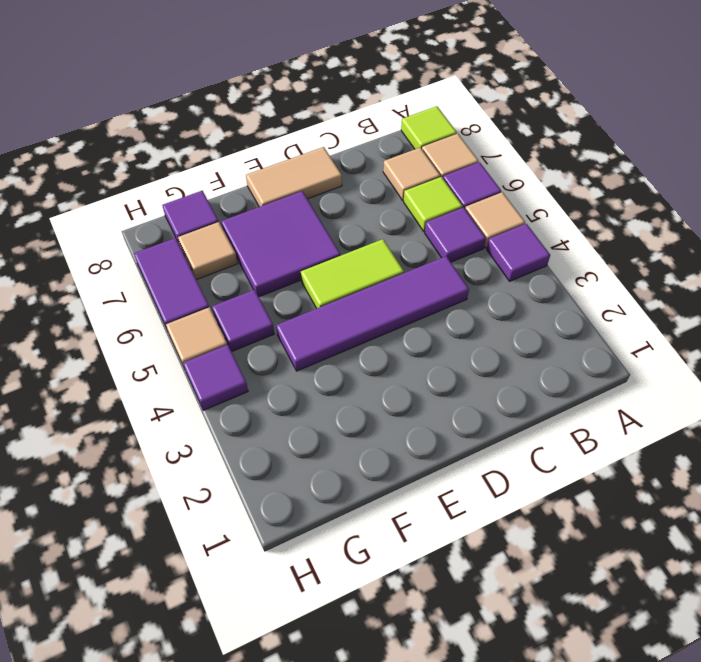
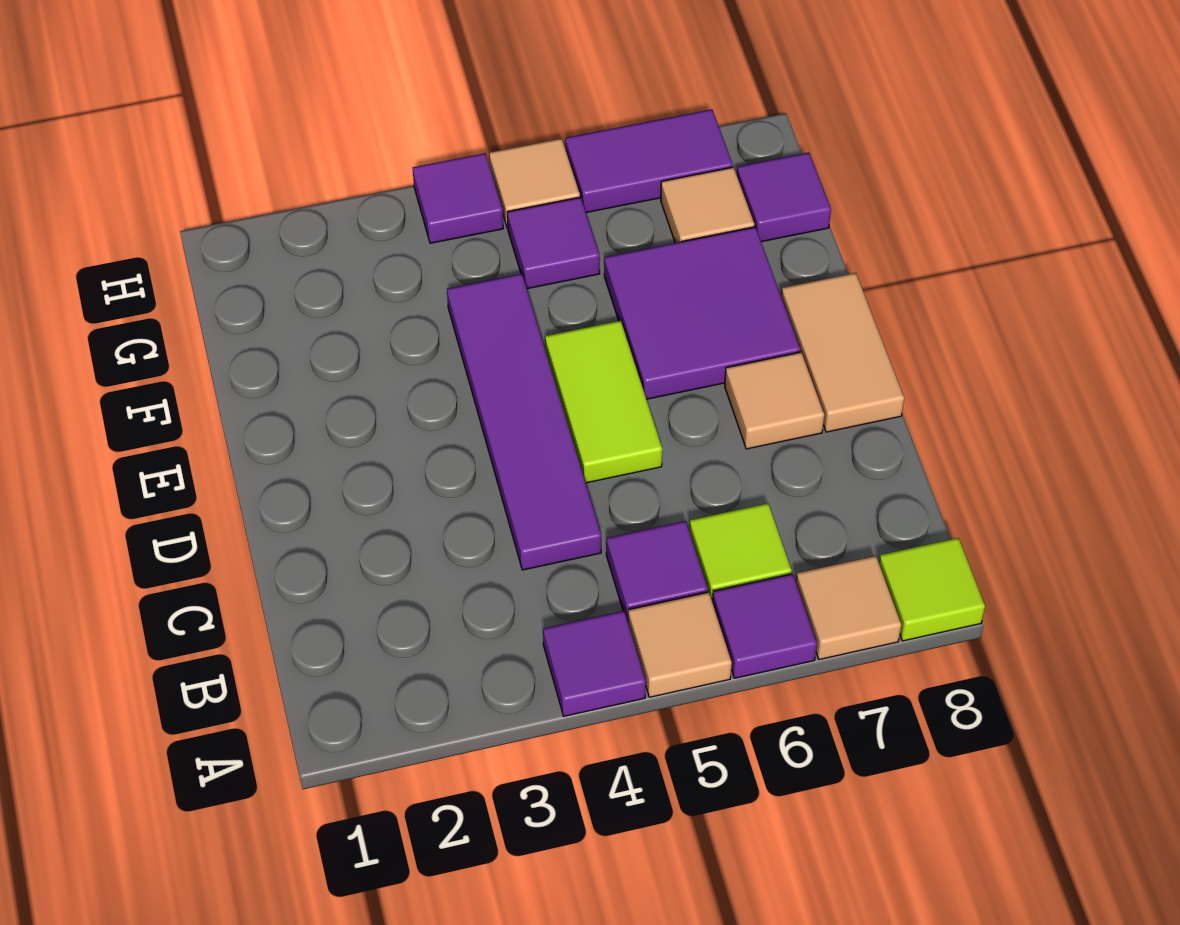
tan tile B7 level 1 -> tan tile D7 level 1

